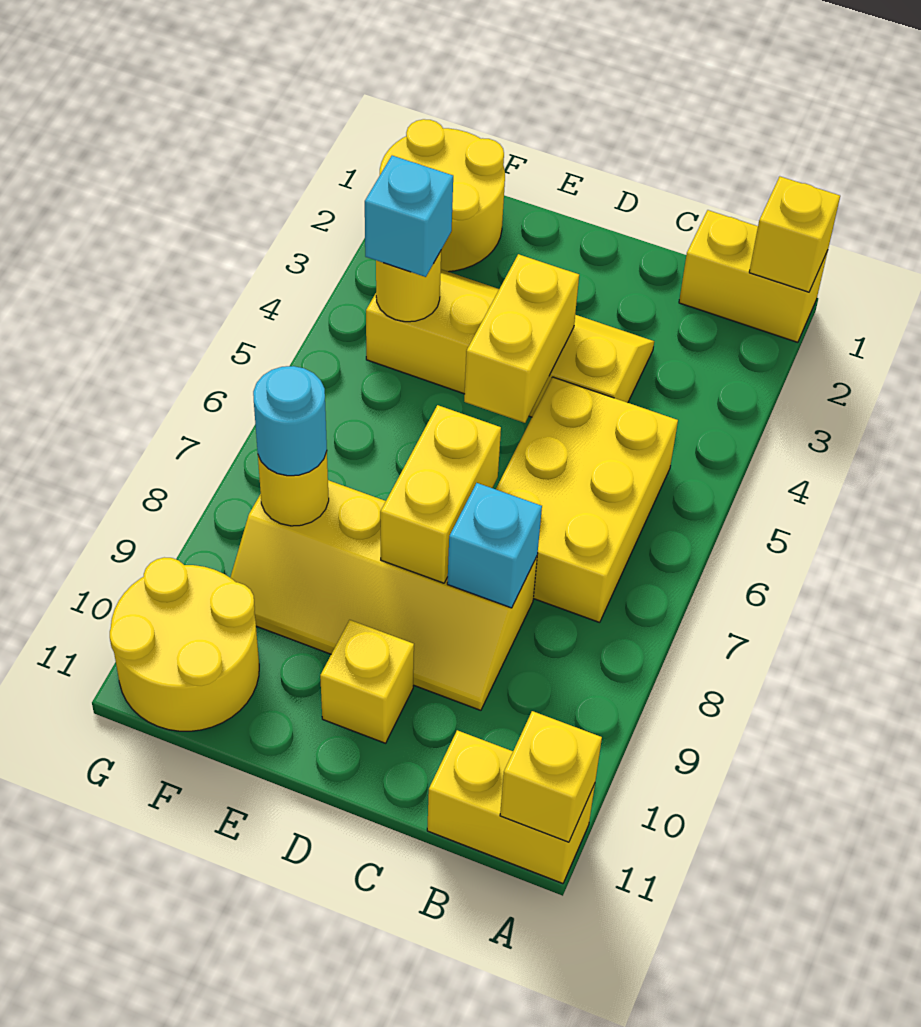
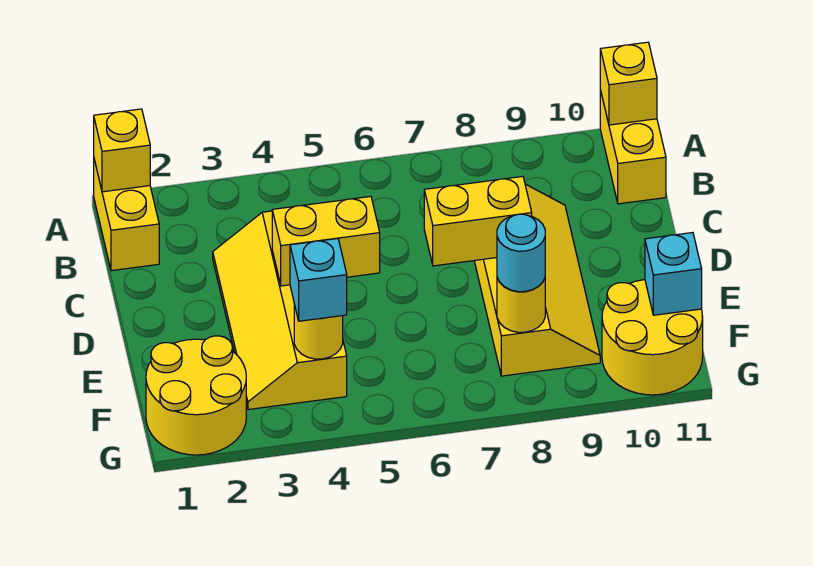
yellow brick B5:C7 level 1 -> none
cyan brick C8 level 2 -> cyan brick F11 level 2
yellow brick D10 level 1 -> none

